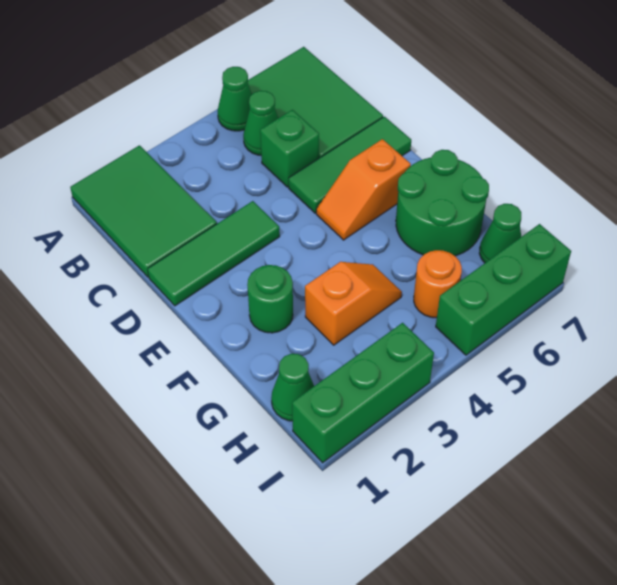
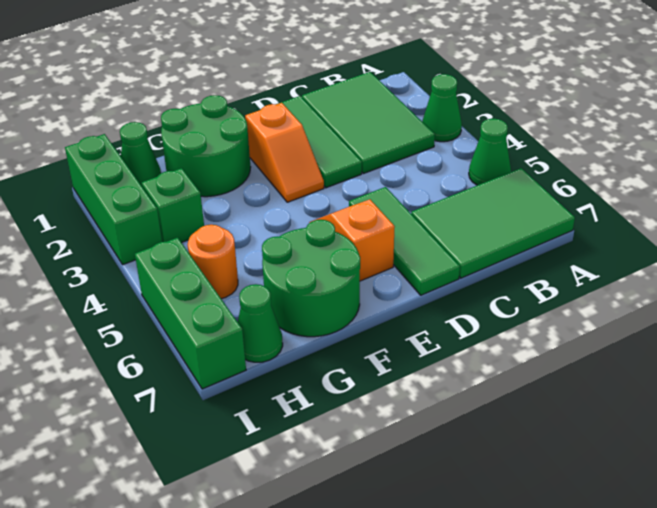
green tile A1:C2 level 1 -> green tile B1:C3 level 1
green cone B5 level 1 -> green cone A3 level 1
green brick C5 level 1 -> green brick H3 level 1
green round brick F2 level 1 -> green round brick F1:G2 level 1
orange slope G3:G4 level 1 top 3 -> orange slope E2:E3 level 1 top 2

